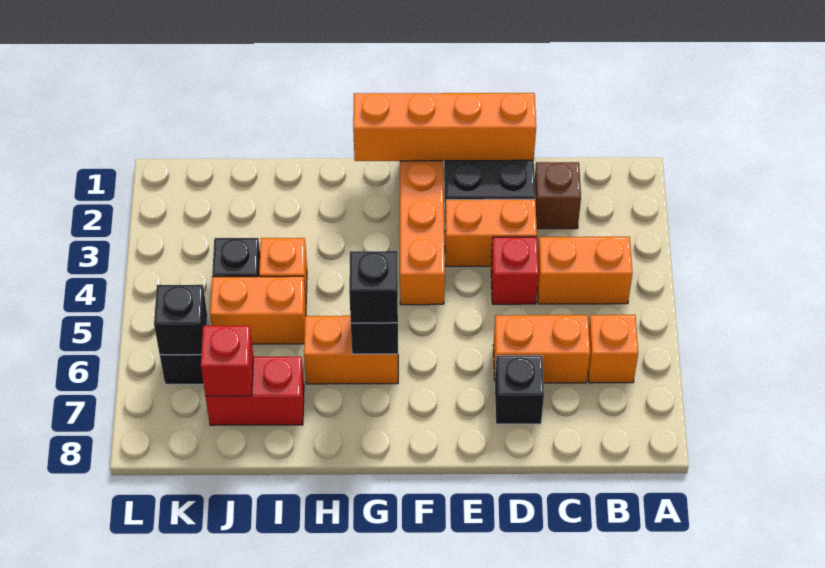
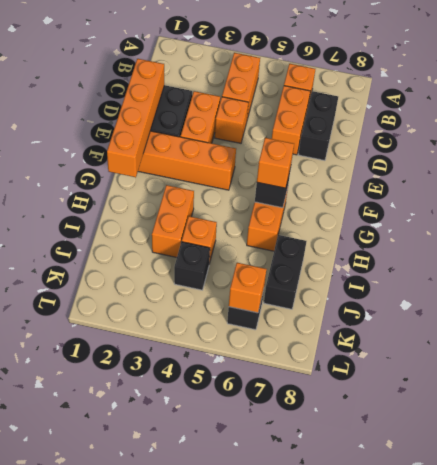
brown brick C2 level 1 -> none
red brick D4 level 1 -> orange brick D4 level 1
black brick D7 level 1 -> black brick C7:D7 level 1
black brick G6 level 3 -> orange brick G6 level 3
orange brick I5:J5 level 1 -> orange brick H3:I3 level 1
red brick I7:J7 level 1 -> black brick I7:J7 level 1
red brick J7 level 2 -> none
black brick K6 level 2 -> orange brick K6 level 2

